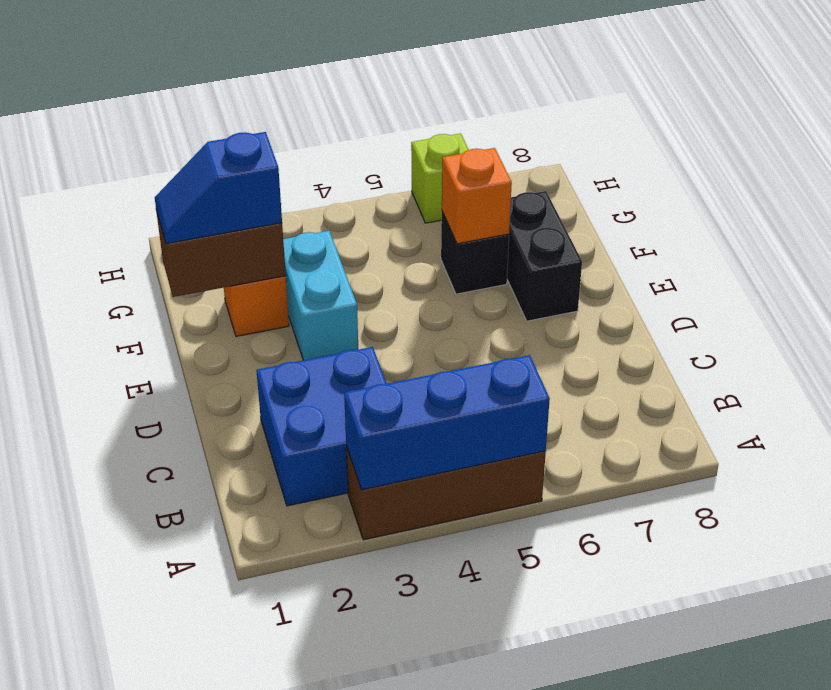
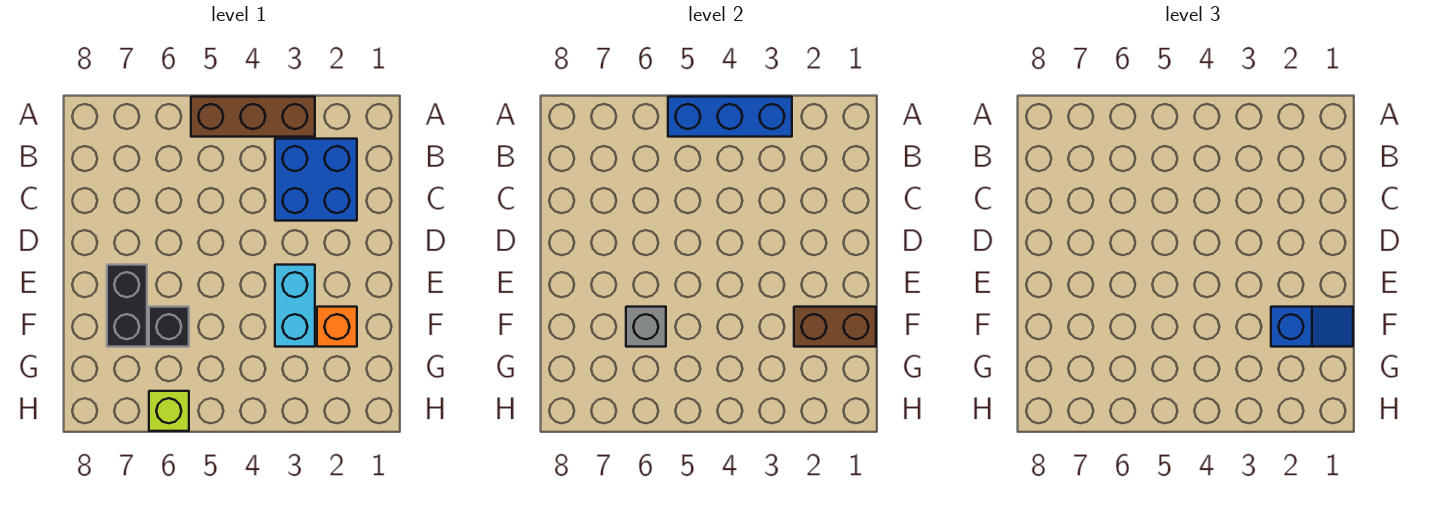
orange brick F6 level 2 -> grey brick F6 level 2

